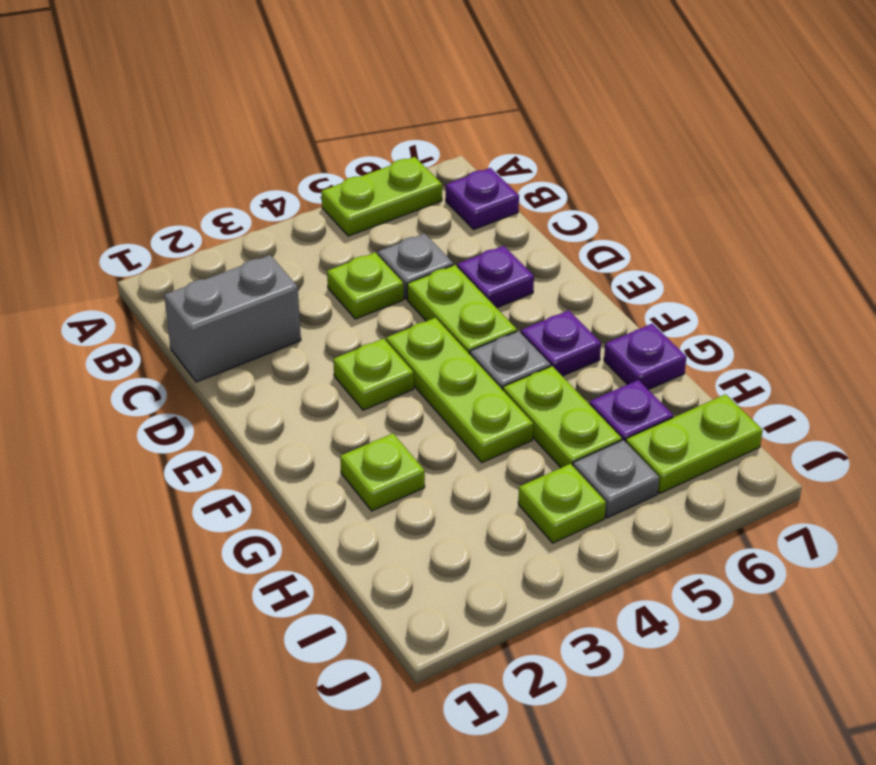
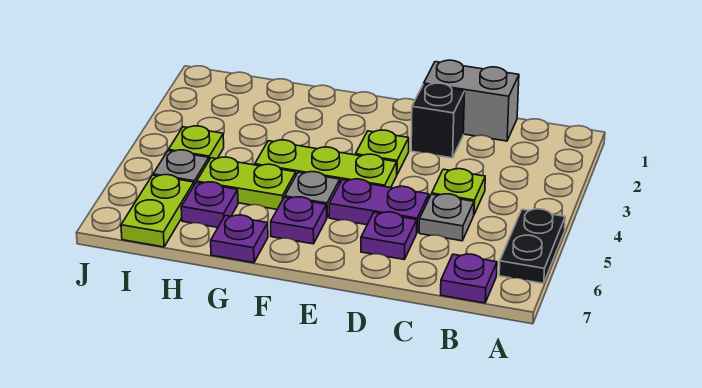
lime plate A5:A6 level 1 -> black plate A5:A6 level 1
grey brick C1:C2 level 1 -> grey brick C1:D1 level 1
none -> black brick D2 level 1
lime plate D5:E5 level 1 -> purple plate D5:E5 level 1
lime plate G2 level 1 -> none

